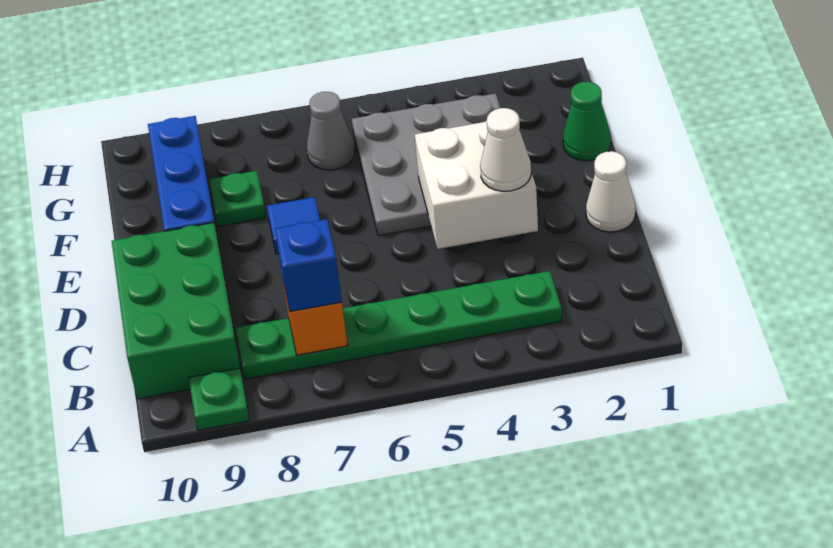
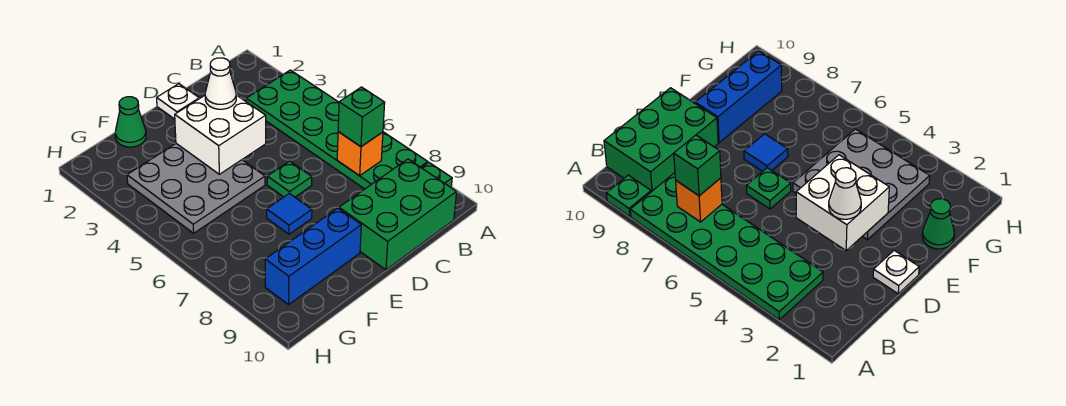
green plate B3:B8 level 1 -> green plate A3:B8 level 1
blue brick B7 level 3 -> green brick B7 level 3
white cone D1 level 1 -> white plate D1 level 1
green plate F8 level 1 -> green plate D6 level 1
grey cone G6 level 1 -> none

